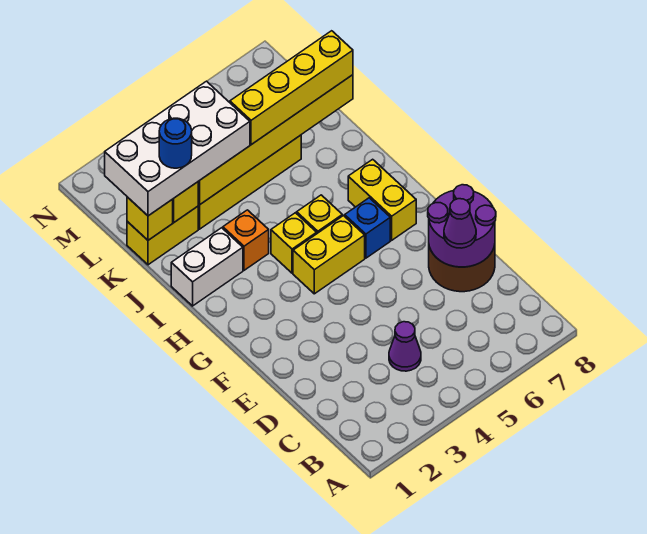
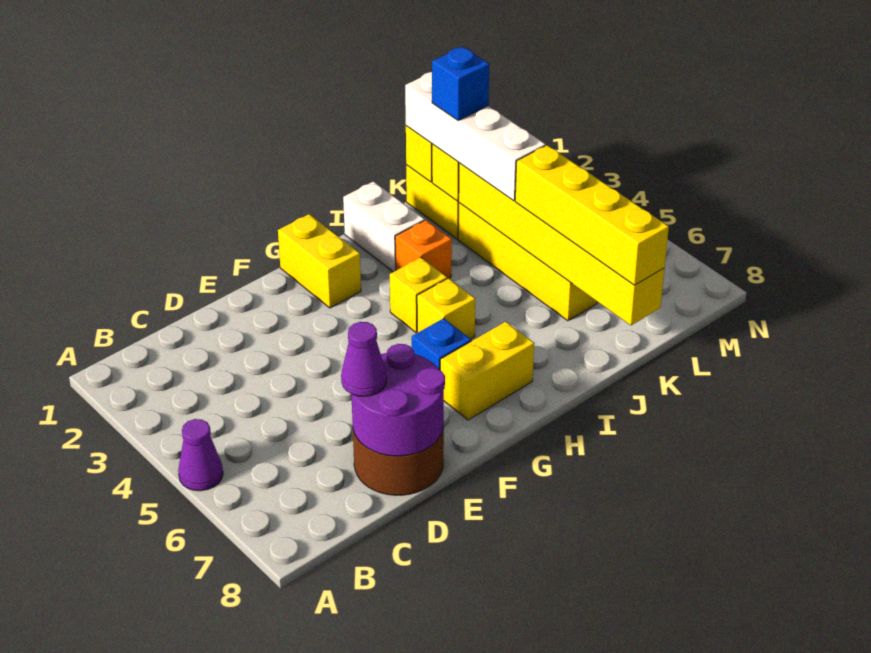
purple cone C4 level 1 -> purple cone A5 level 1
yellow brick G4:G5 level 1 -> yellow brick G1:G2 level 1
white brick K1:L4 level 3 -> white brick K1:K4 level 3
blue round brick K2 level 4 -> blue brick K2 level 4

